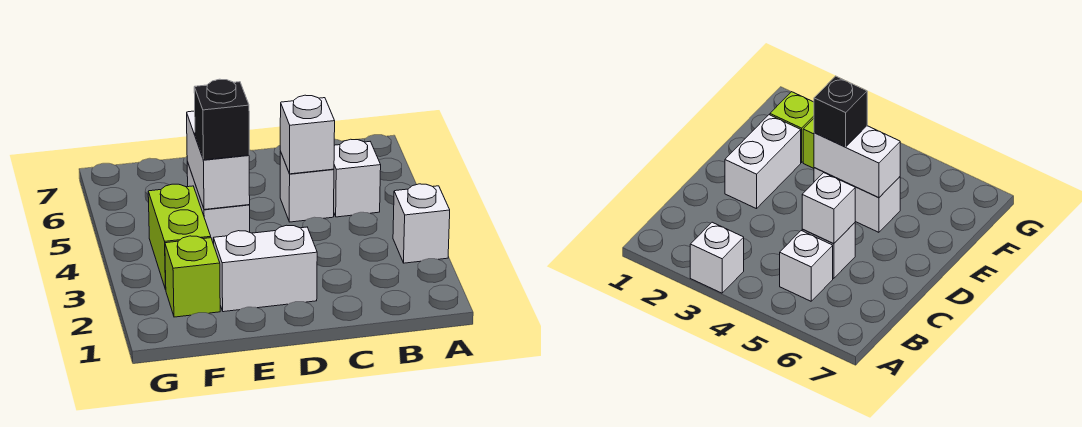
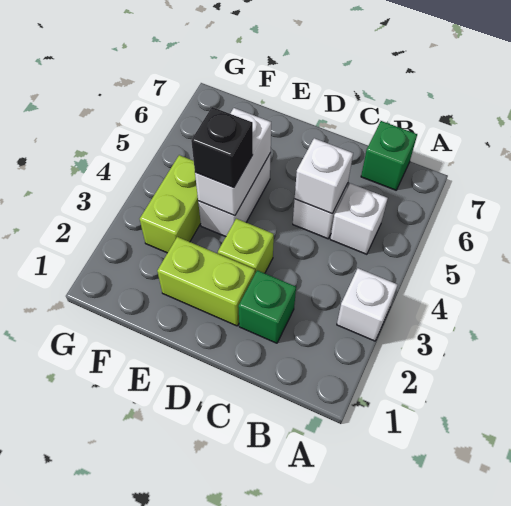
none -> green brick B7 level 1
none -> green brick C2 level 1
white brick D2:E2 level 1 -> lime brick D2:E2 level 1
lime brick F2 level 1 -> lime brick D3 level 1

